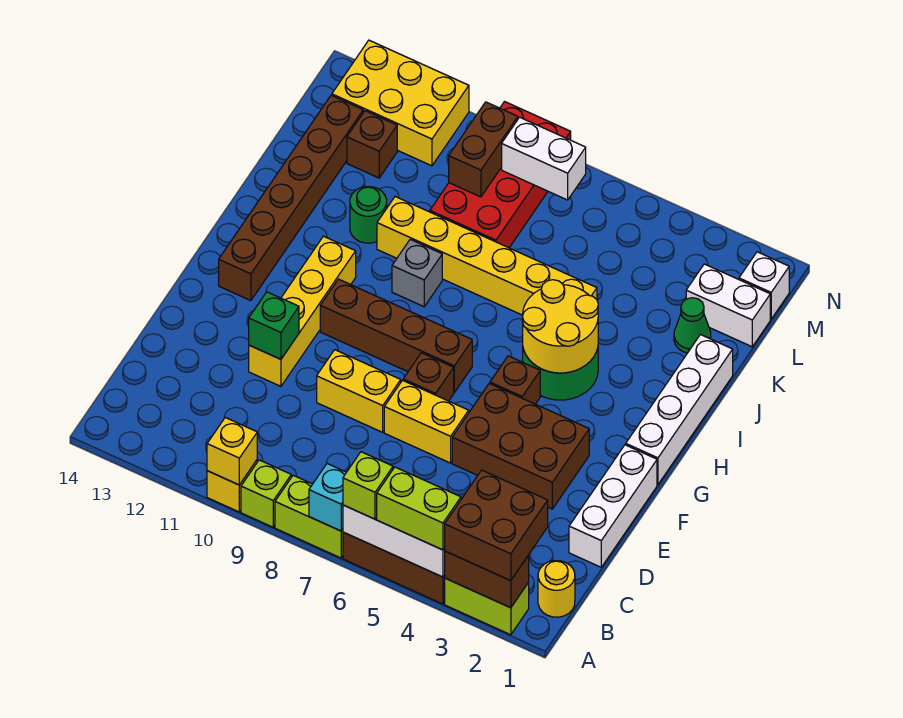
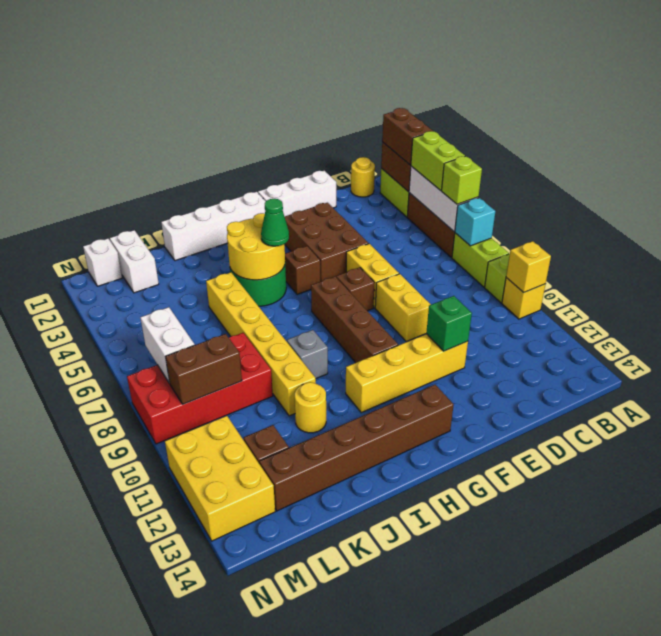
brown brick A2:B3 level 3 -> brown brick A2:A3 level 3
green round brick J11 level 1 -> yellow round brick J11 level 1
green cone K2 level 1 -> green cone H5 level 3

